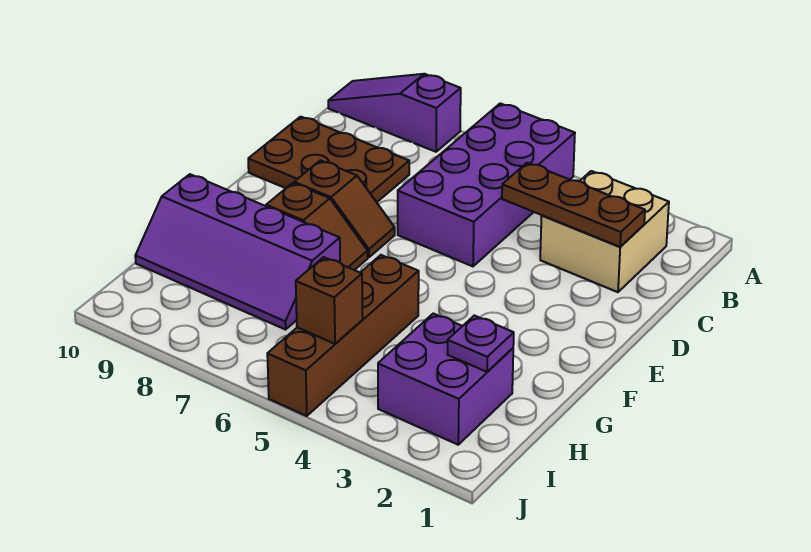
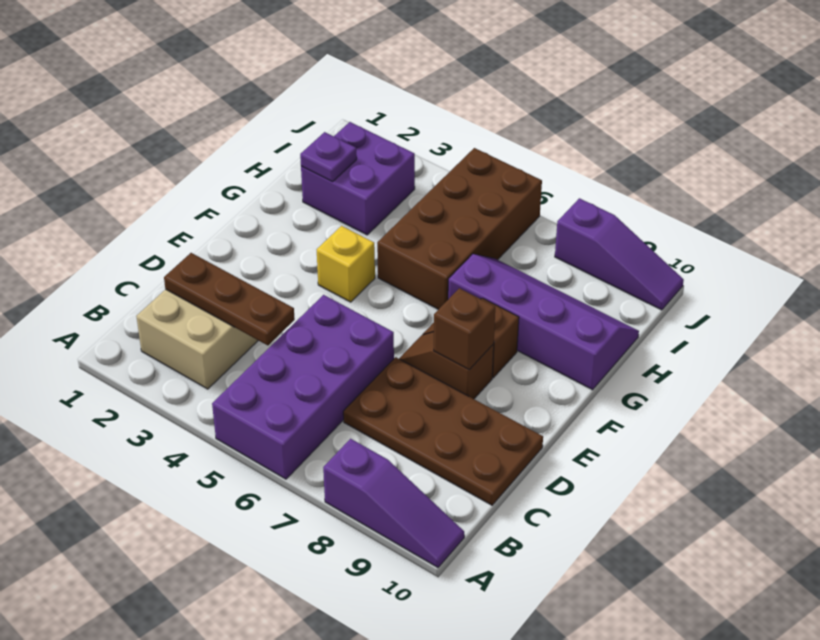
brown plate C8:D10 level 1 -> brown plate C7:D10 level 1
none -> yellow brick F4 level 1
brown brick G5:J5 level 1 -> brown brick G5:J6 level 1
brown brick I5 level 2 -> brown brick E8 level 2
none -> purple slope J8:J10 level 1 top 8

